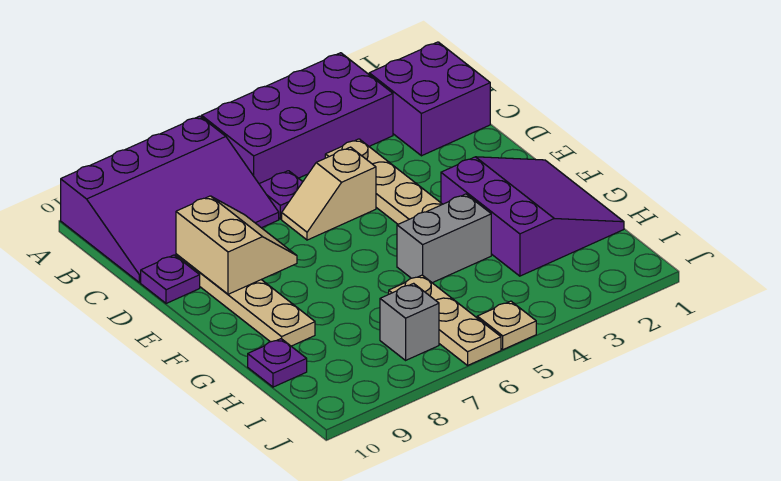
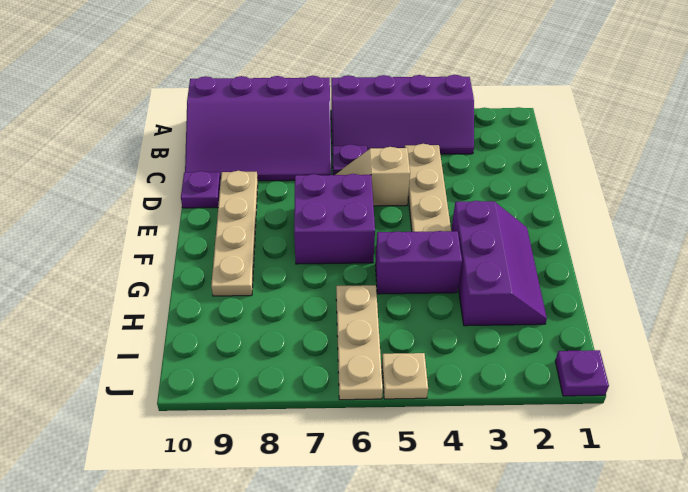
purple brick A3:B6 level 1 -> purple slope A3:B6 level 1 top A
purple brick B1:C2 level 1 -> purple brick E6:F7 level 1
tan slope D8:E9 level 2 top 9 -> none
purple slope F1:H3 level 1 top 3 -> purple slope F2:H3 level 1 top 3
grey brick G4:G5 level 1 -> purple brick G4:G5 level 1
purple plate H10 level 1 -> purple plate J1 level 1
grey brick I7 level 1 -> none

